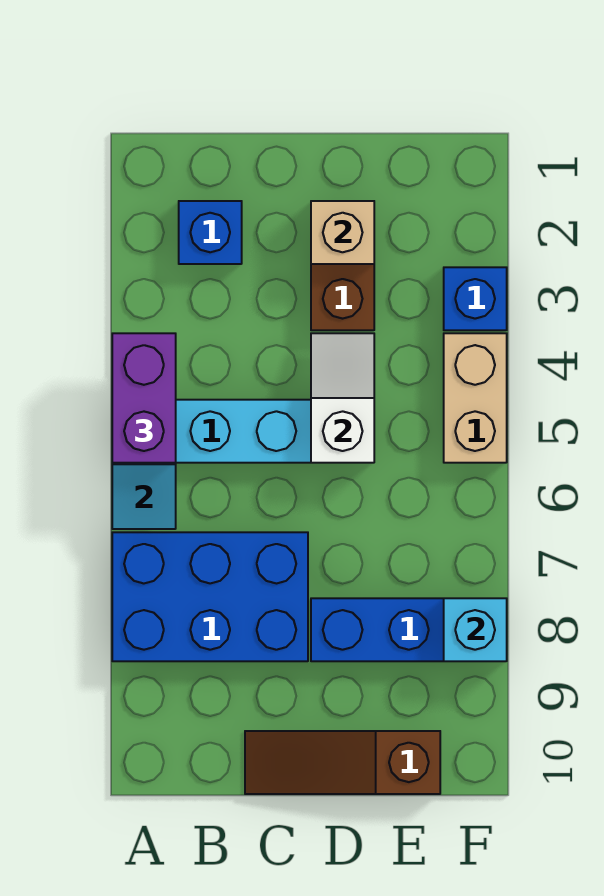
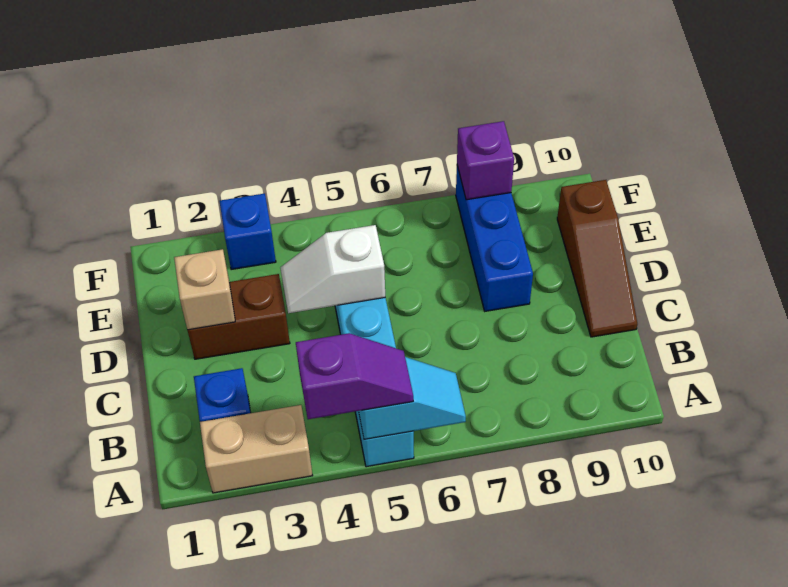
purple brick A4:A5 level 3 -> purple slope A4:A5 level 3 top 4
blue brick A7:C8 level 1 -> none
tan brick F4:F5 level 1 -> tan brick A2:A3 level 1
cyan brick F8 level 2 -> purple brick F8 level 2

